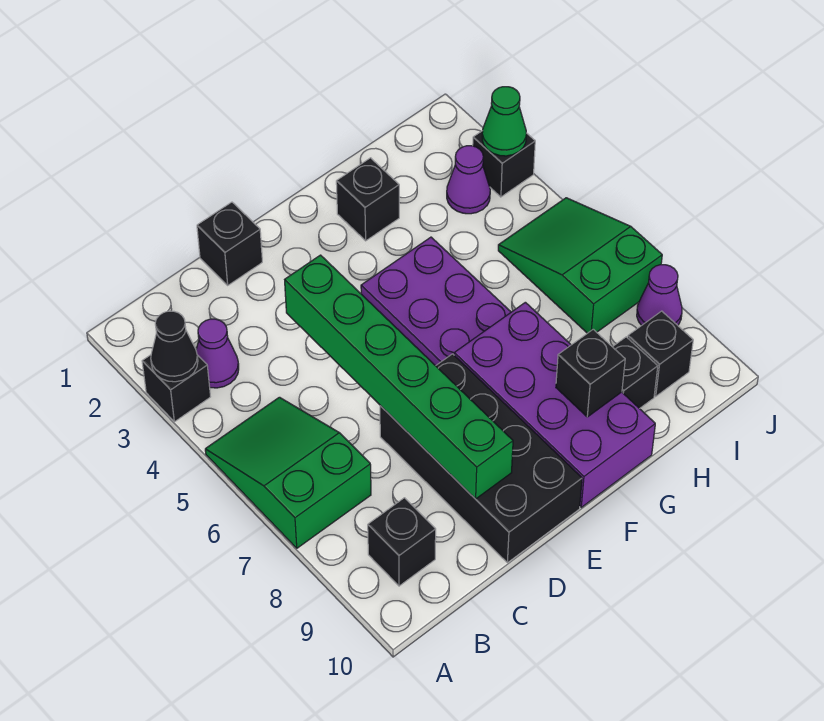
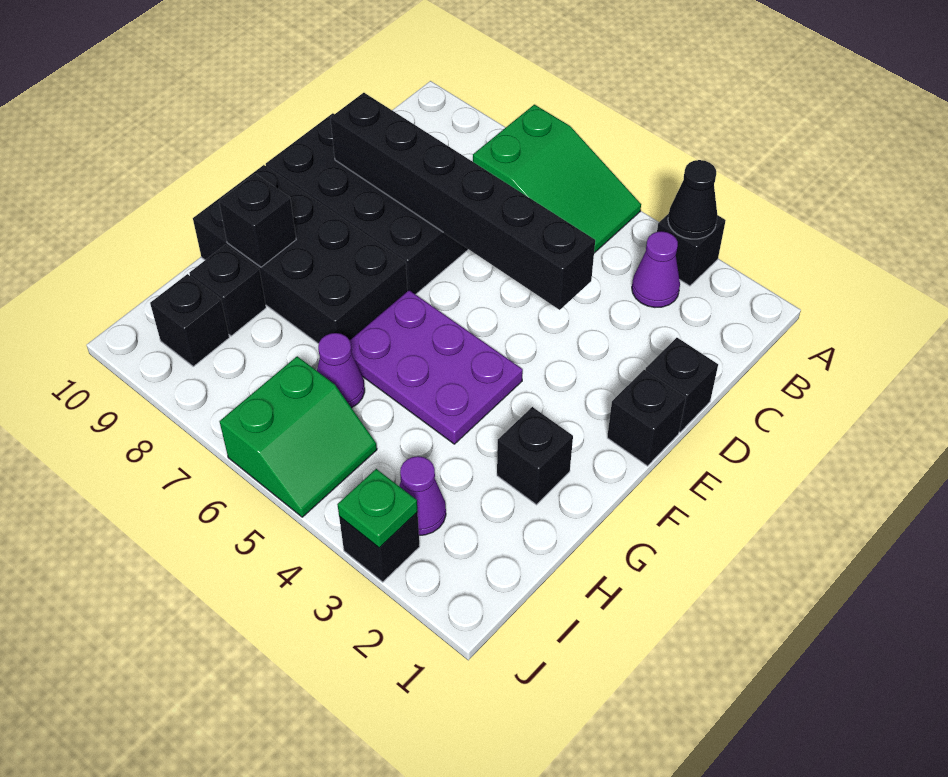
black brick B9 level 1 -> black brick E1 level 1
green brick D4:D9 level 2 -> black brick D4:D9 level 2
purple brick F7:G10 level 1 -> black brick F7:G10 level 1
green slope I5:J7 level 1 top 7 -> green slope I5:J6 level 1 top 6
green cone J3 level 2 -> green plate J3 level 2
purple cone J8 level 1 -> purple cone H6 level 1

